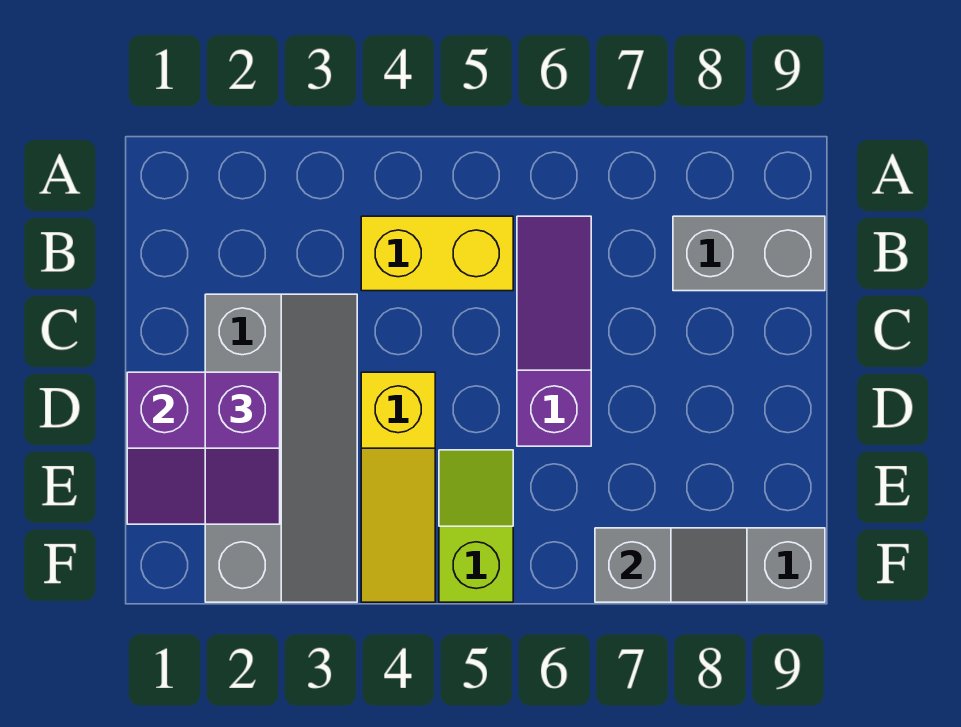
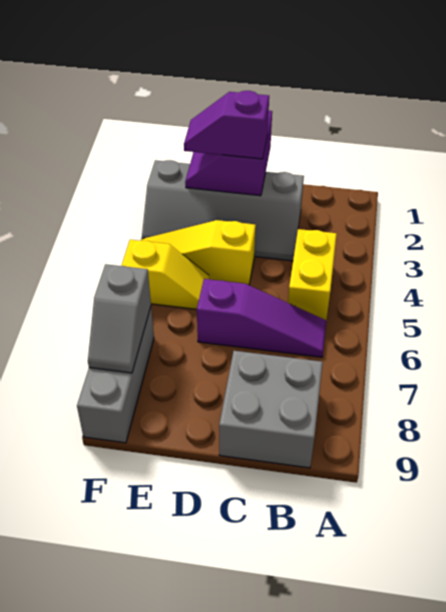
grey brick B8:B9 level 1 -> grey brick B8:C9 level 1
lime slope E5:F5 level 1 top F -> yellow slope E5:F5 level 1 top F

